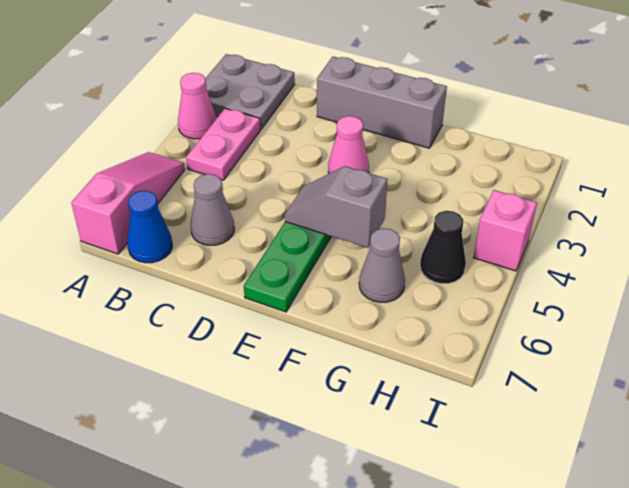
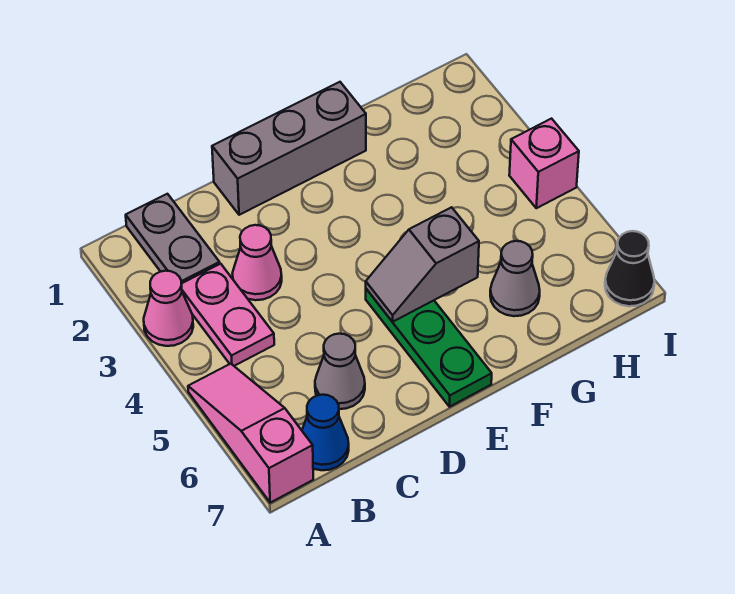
grey plate A1:B2 level 1 -> grey plate B1:B2 level 1
pink cone E3 level 1 -> pink cone C3 level 1
black cone H5 level 1 -> black cone I7 level 1

